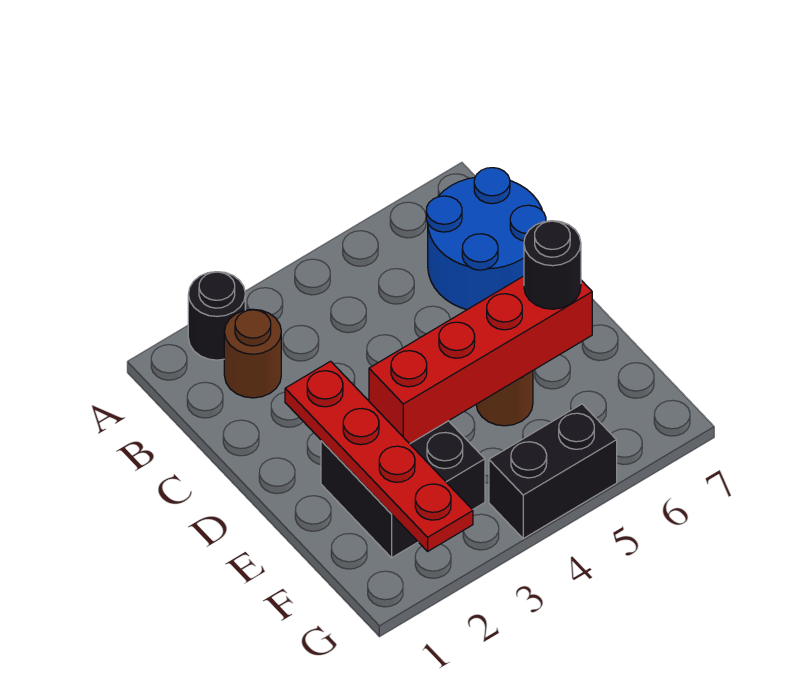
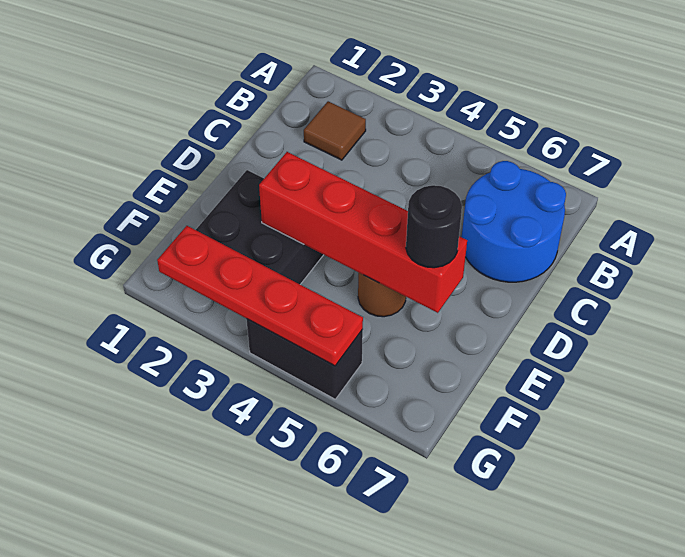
black round brick A2 level 1 -> none
brown round brick B2 level 1 -> brown tile B2 level 1
red plate D2:G2 level 2 -> red plate G2:G5 level 2

